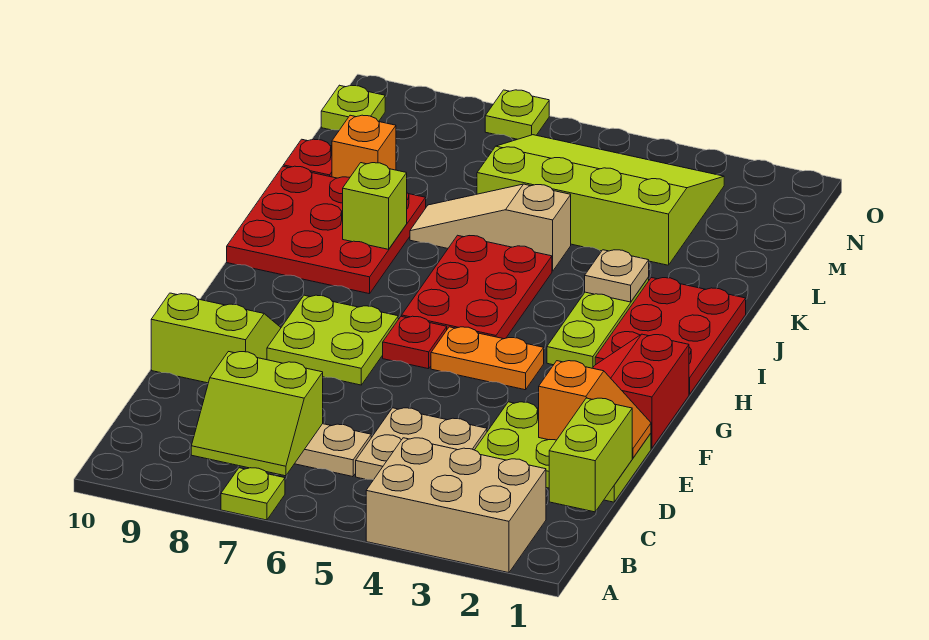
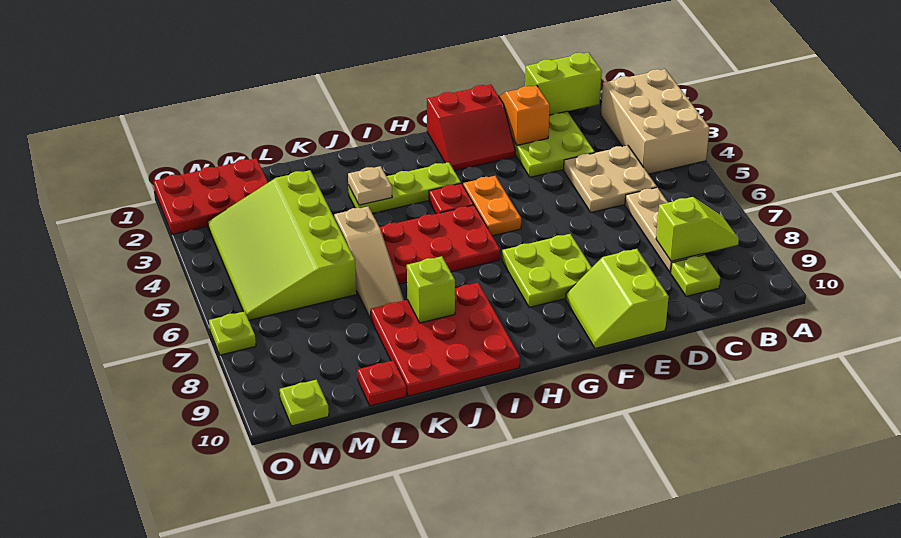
lime plate A7 level 1 -> lime plate C9 level 1
lime slope B7:C8 level 2 top C -> lime slope B8:C8 level 2 top C
red plate G6 level 1 -> red plate H4 level 1
red plate H1:J2 level 1 -> red plate M1:O2 level 1
orange brick L9 level 1 -> none

